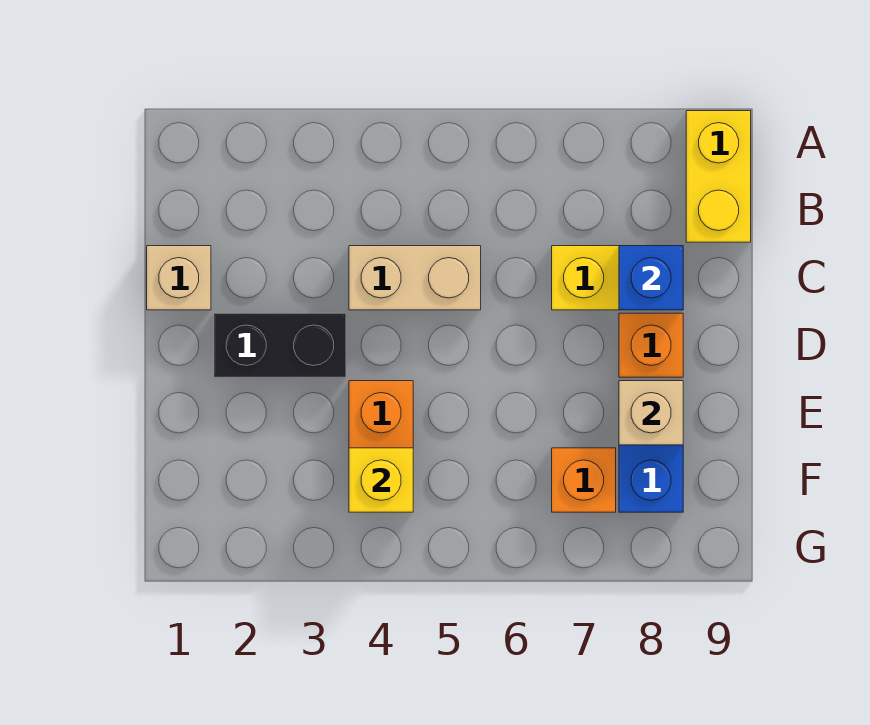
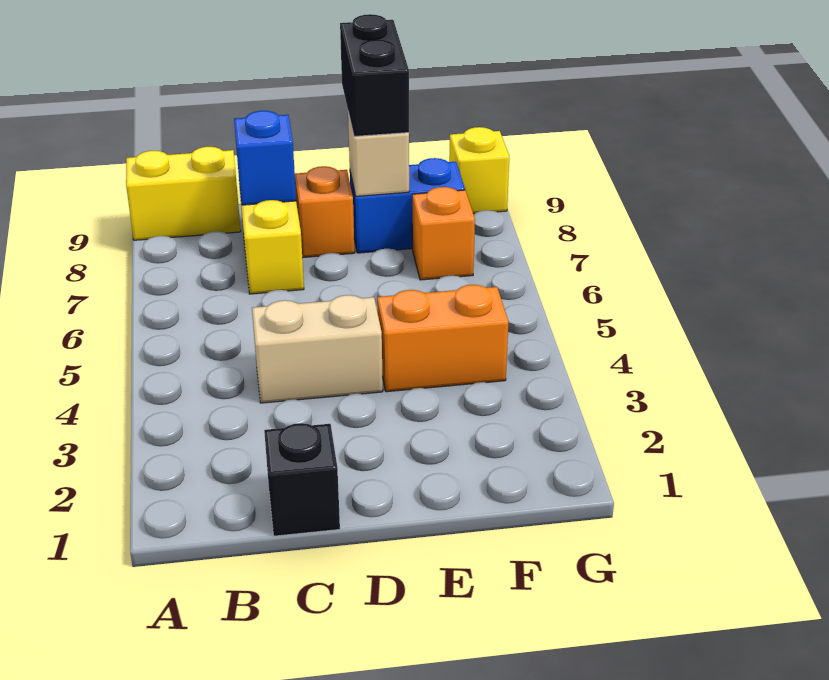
tan brick C1 level 1 -> black brick C1 level 1
tan brick C4:C5 level 1 -> tan brick C4:D4 level 1
black brick D2:D3 level 1 -> black brick E8:E9 level 3
yellow brick F4 level 2 -> yellow brick G9 level 1

